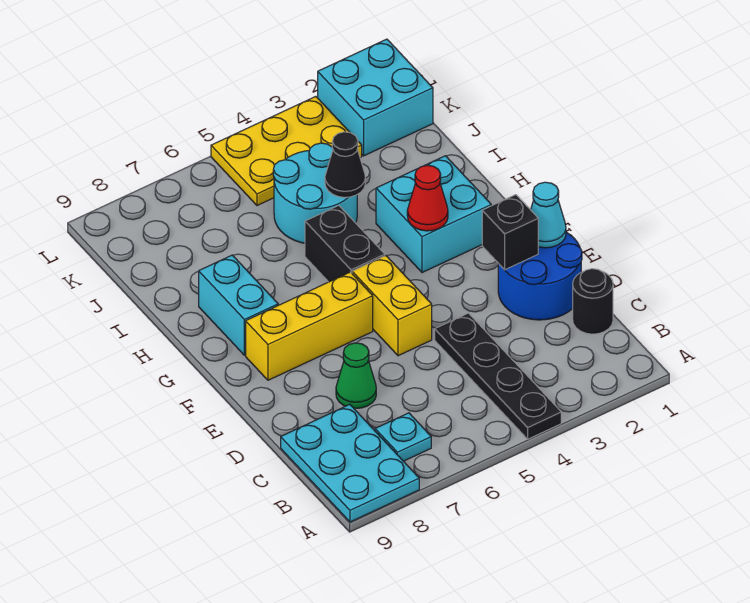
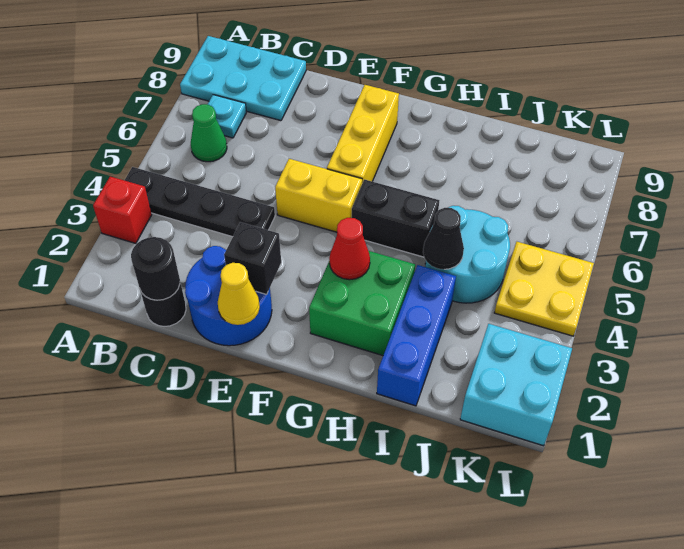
none -> red brick A3 level 1
none -> black round brick C1 level 2
green cone D7 level 1 -> green cone B6 level 1
cyan cone E1 level 2 -> yellow cone E1 level 2
cyan brick G2:H3 level 1 -> green brick G2:H3 level 1
cyan brick G8:H8 level 1 -> none
none -> blue brick I1:I3 level 1
yellow plate K3:L5 level 1 -> yellow plate K4:L5 level 1

